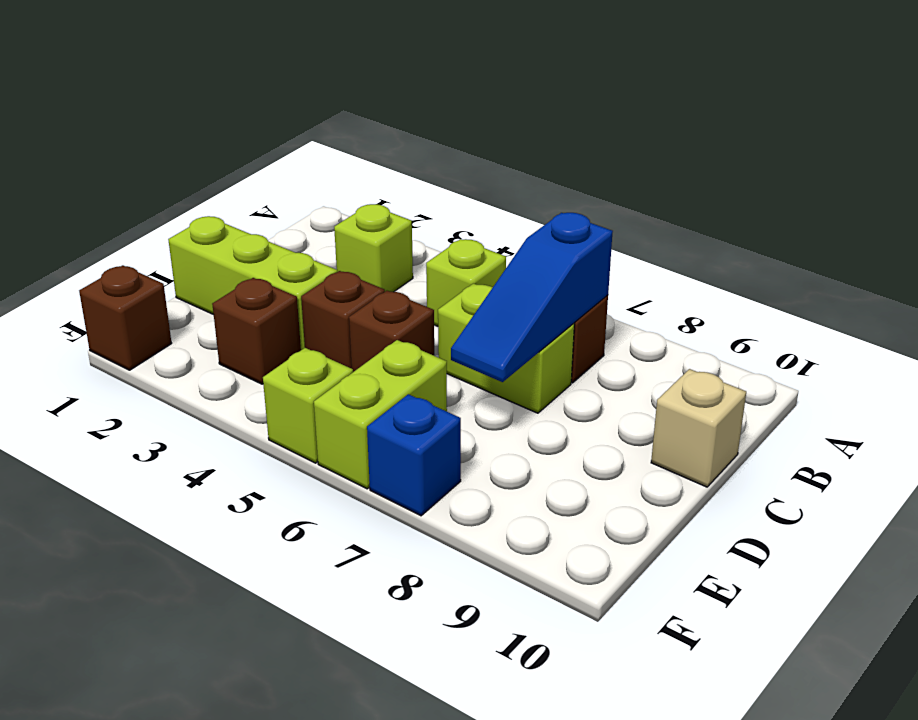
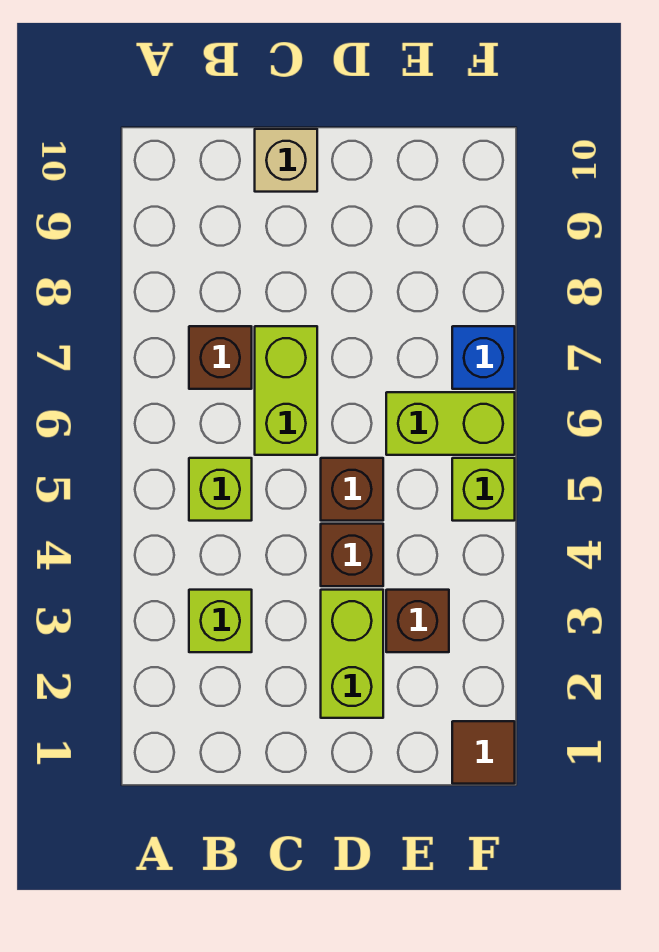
blue slope B7:D7 level 2 top B -> none
lime brick D1:D3 level 1 -> lime brick D2:D3 level 1
brown brick F1 level 1 -> brown tile F1 level 1

